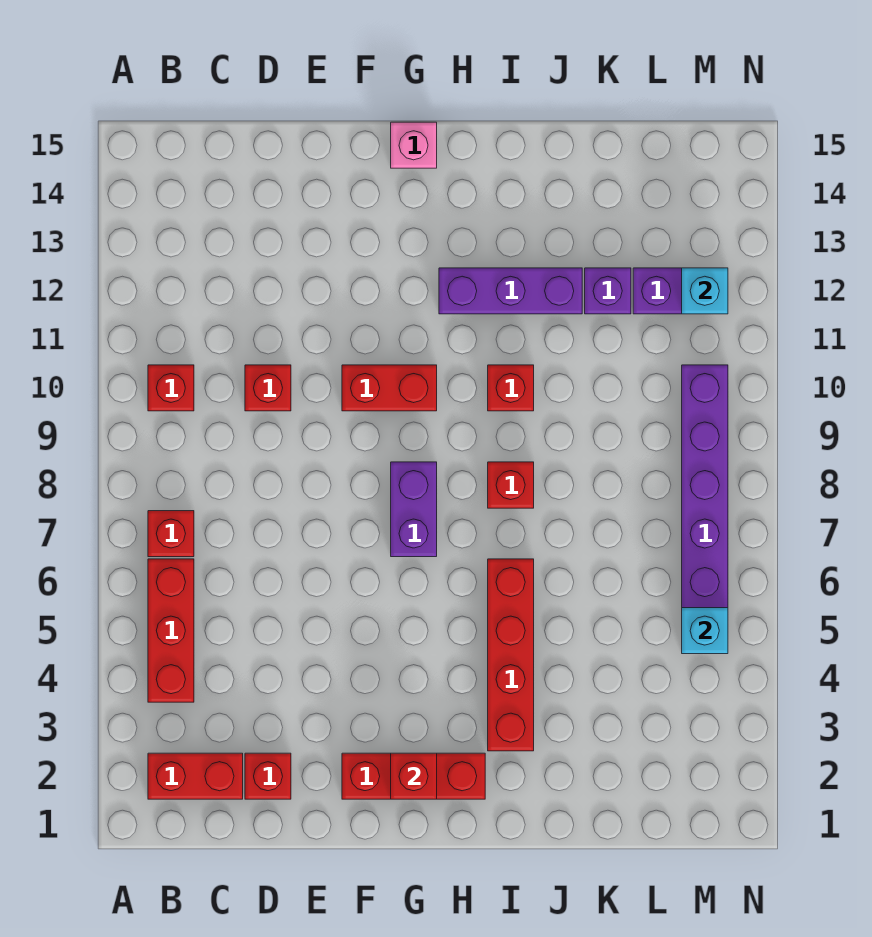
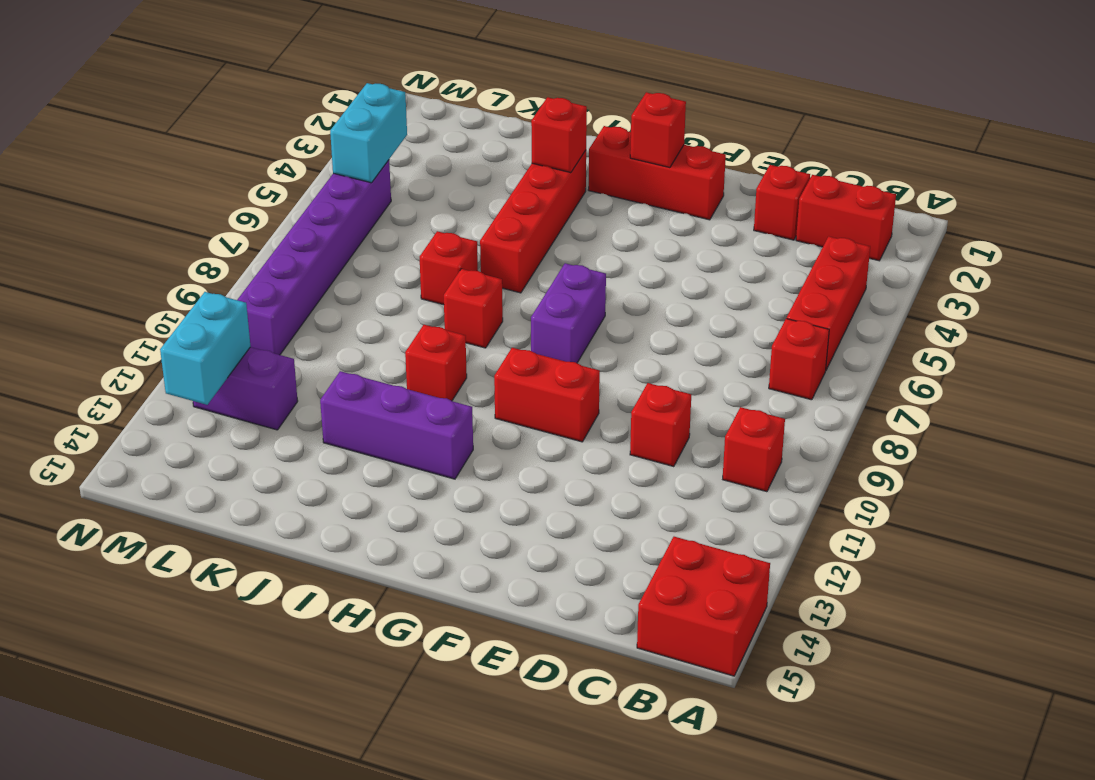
none -> red brick A14:B15 level 1
pink brick G15 level 1 -> none
none -> red brick I3 level 2
none -> red brick J7 level 1
purple brick K12 level 1 -> none
cyan brick M5 level 2 -> cyan brick M4:M5 level 2
cyan brick M12 level 2 -> cyan brick M12:M13 level 2

